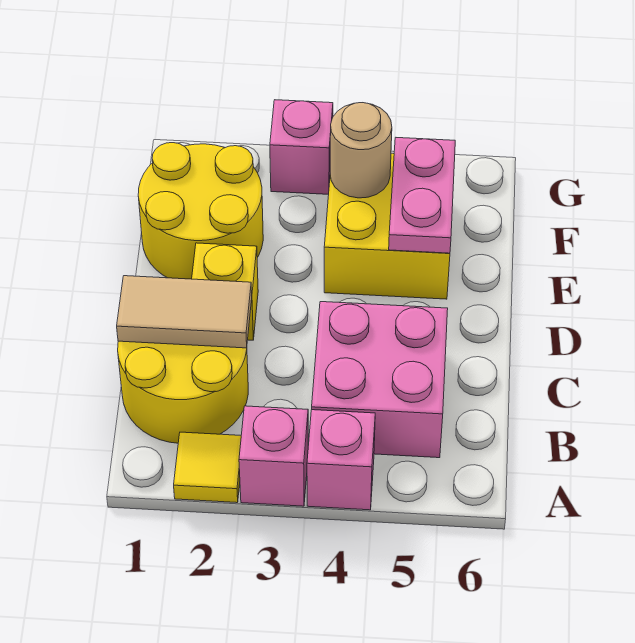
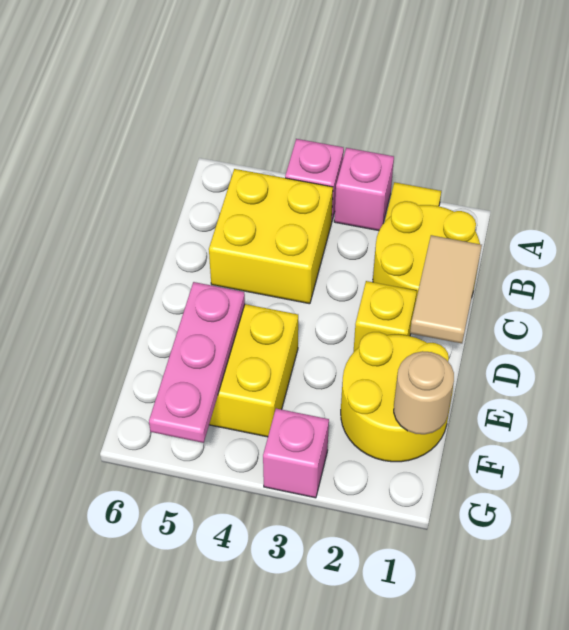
pink brick B4:C5 level 1 -> yellow brick B4:C5 level 1
tan tile C1:C2 level 2 -> tan tile C1:D1 level 2
pink plate E5:F5 level 2 -> pink plate E5:G5 level 2
tan round brick F4 level 2 -> tan round brick F1 level 2

